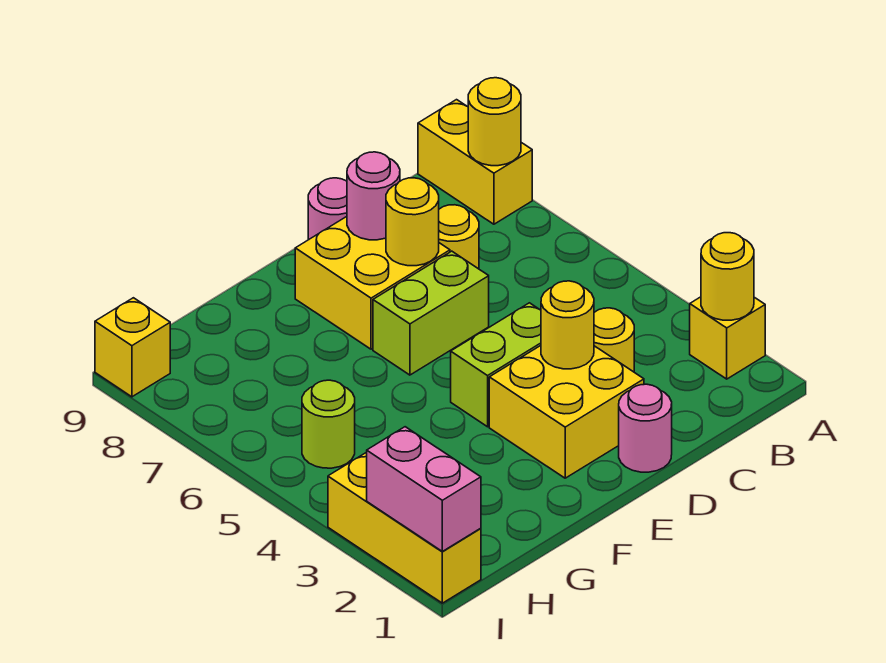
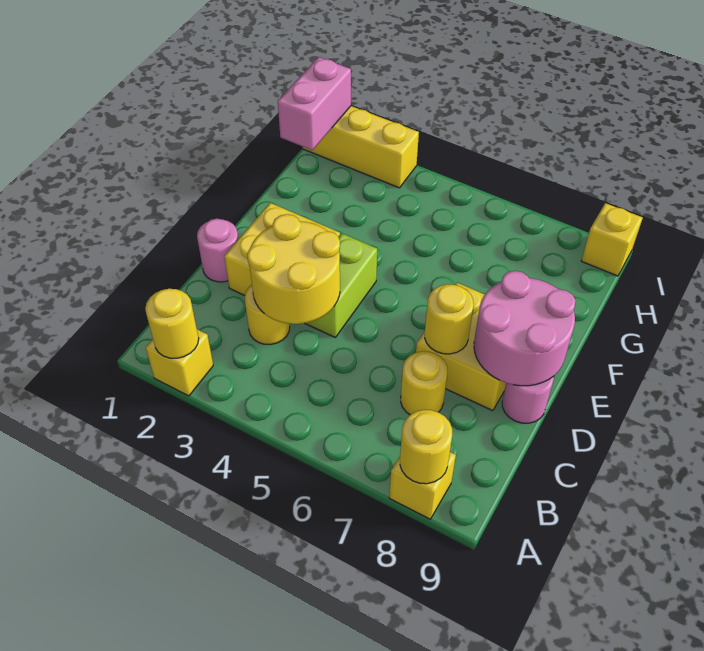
yellow brick A8:A9 level 1 -> yellow brick A8 level 1
yellow round brick D3 level 2 -> yellow round brick C3:D4 level 2
lime brick D6:E6 level 1 -> none
pink round brick D8 level 2 -> pink round brick D8:E9 level 2
lime round brick H5 level 1 -> none
pink brick I1:I2 level 2 -> pink brick H1:I1 level 2

